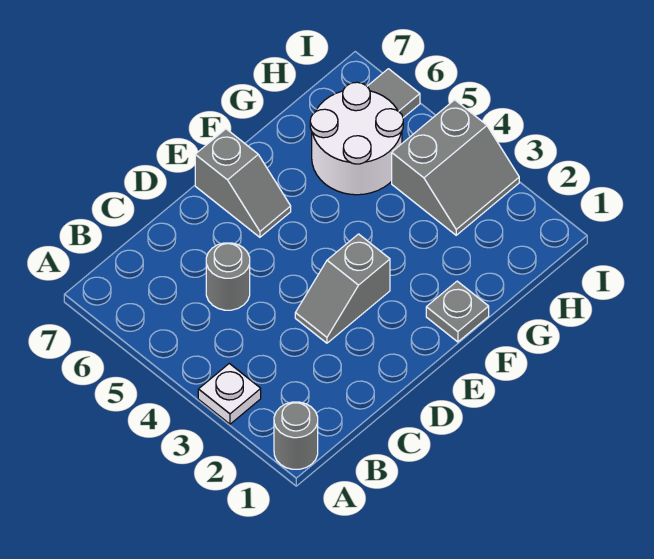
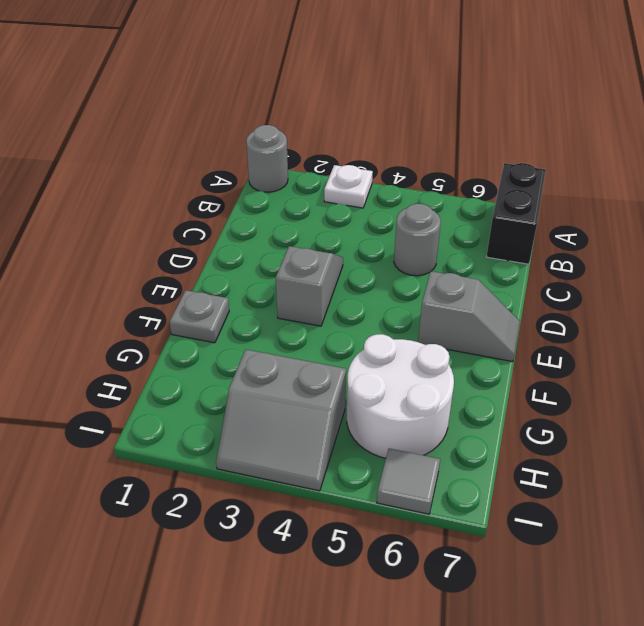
none -> black brick A7:B7 level 1
grey slope E6:E7 level 1 top 7 -> grey slope E6:E7 level 1 top 6
grey slope H3:I4 level 1 top 4 -> grey slope H3:I4 level 1 top H

